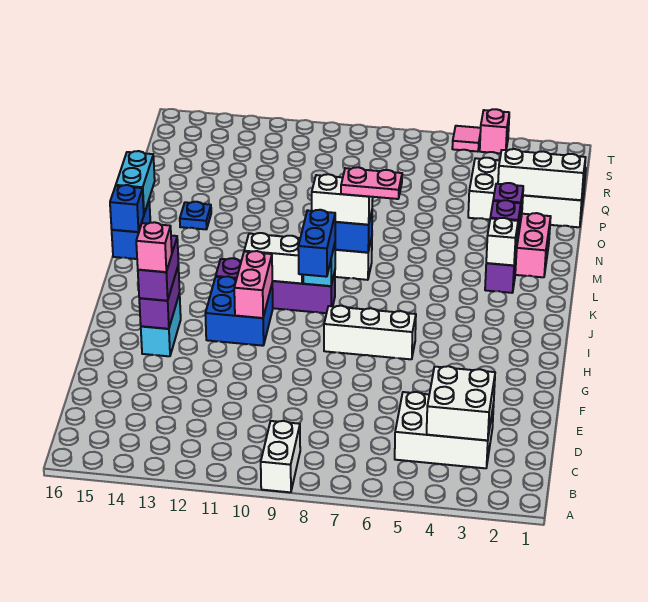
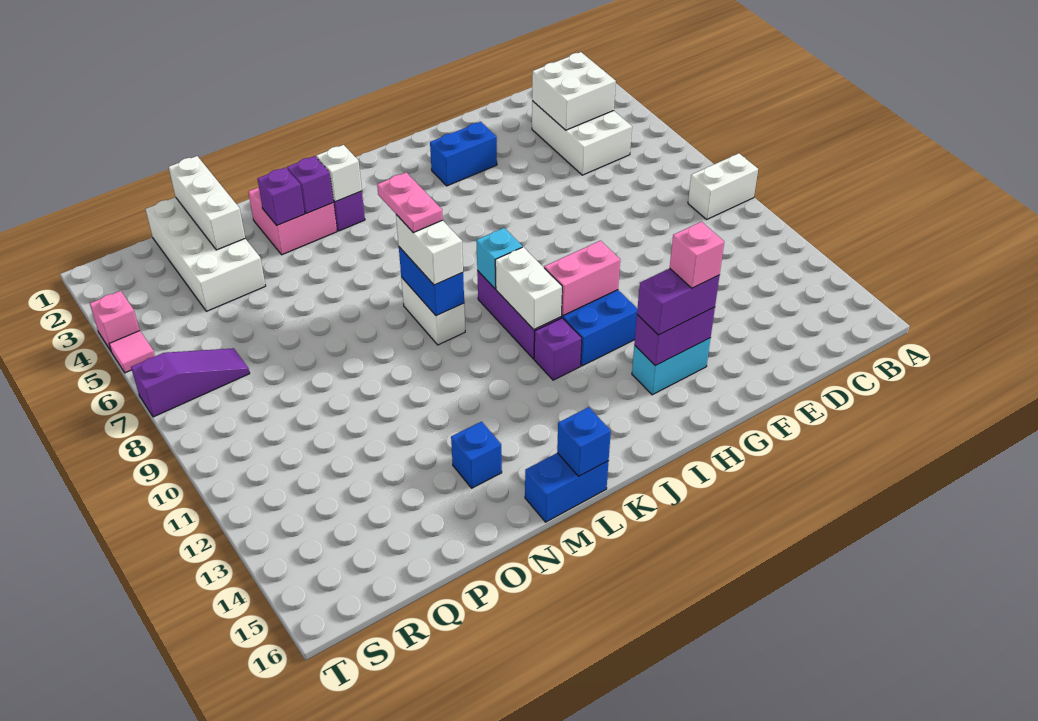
white brick H6:H8 level 1 -> none
blue brick I9:J9 level 3 -> blue brick G3:H3 level 1
cyan brick M16:N16 level 2 -> none
blue plate N14 level 1 -> blue brick N14 level 1
none -> purple slope R7:T7 level 1 top T

